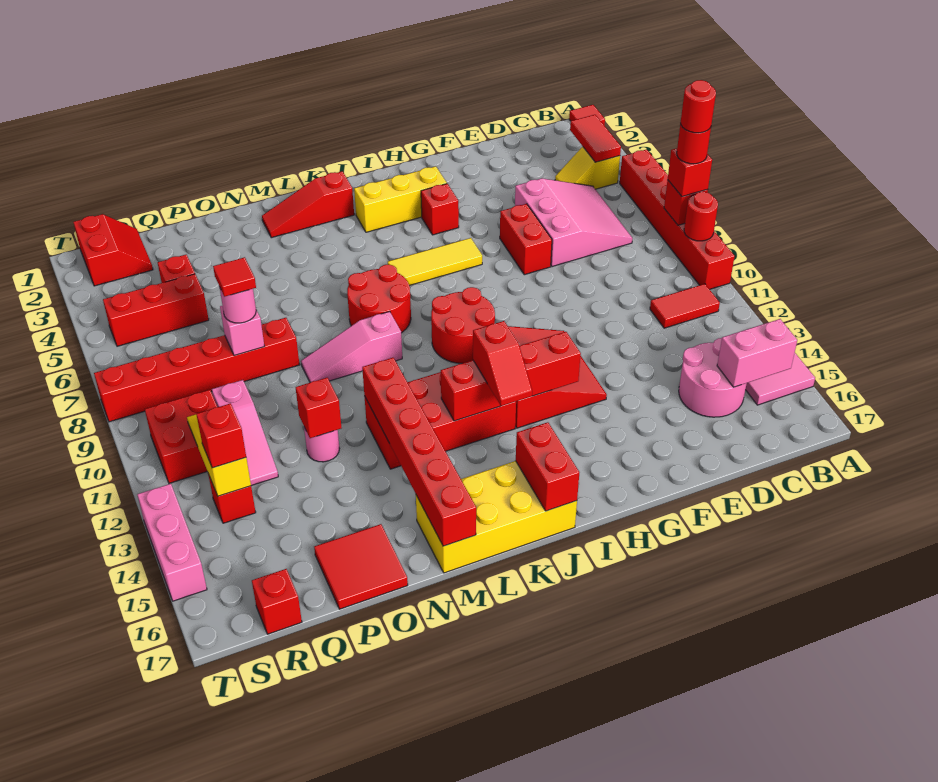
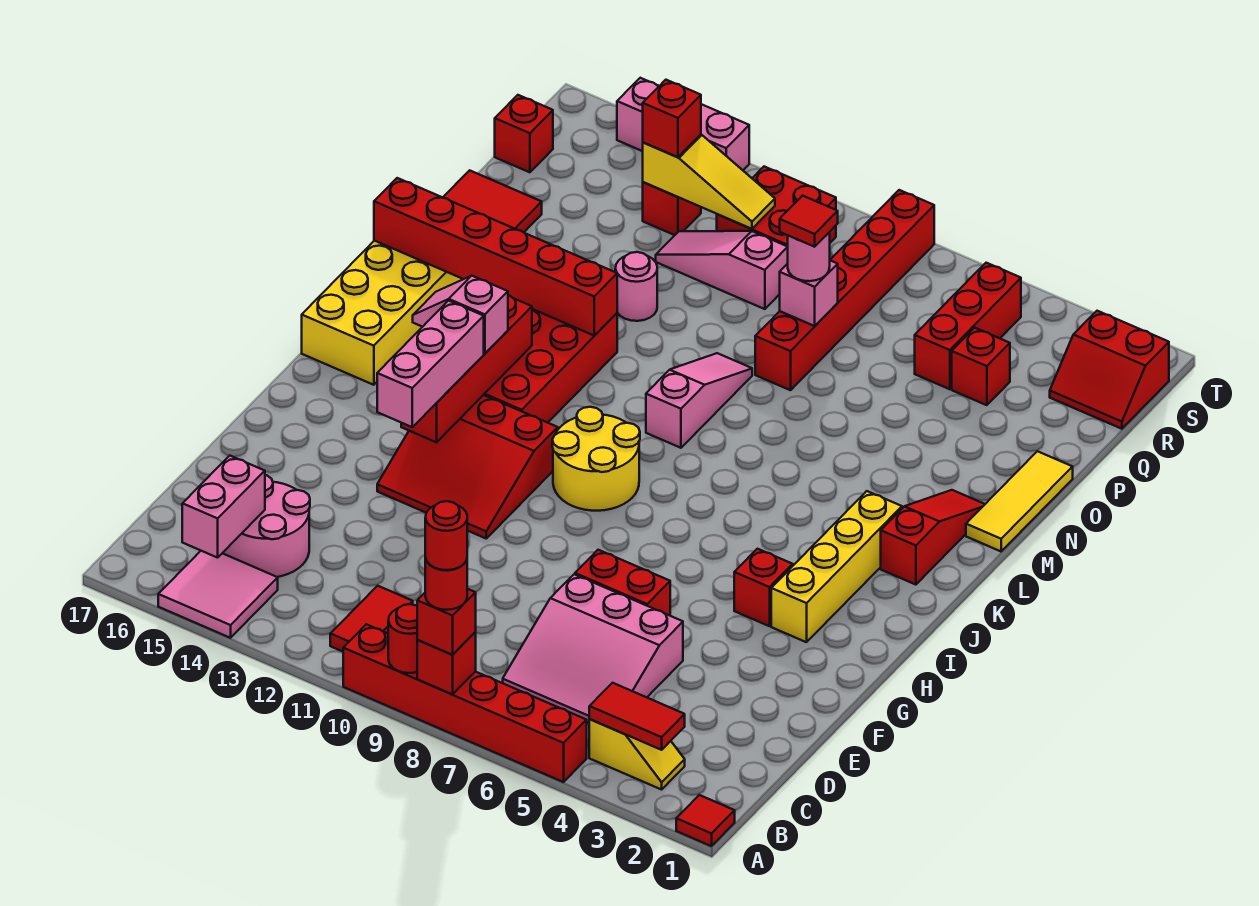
yellow slope B4:C4 level 1 top B -> yellow slope B3:B4 level 1 top 4
none -> pink brick G13:I13 level 3
yellow brick H3:J3 level 1 -> yellow brick H3:K3 level 1
yellow tile H6:J6 level 1 -> yellow tile M1:O1 level 1
red round brick I9:J10 level 1 -> yellow round brick I9:J10 level 1
red slope J13:J14 level 3 top 13 -> pink slope J13:J14 level 3 top 13
red brick J16:J17 level 2 -> none
red round brick K7:L8 level 1 -> none
red brick O12 level 2 -> none

